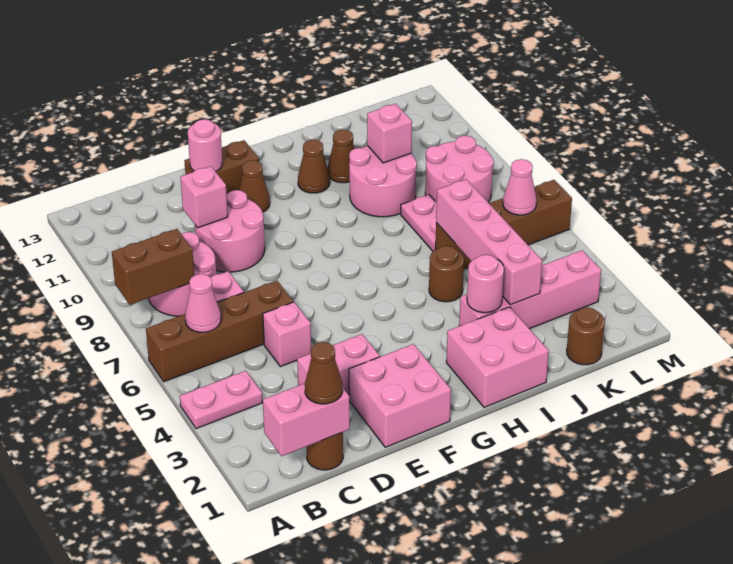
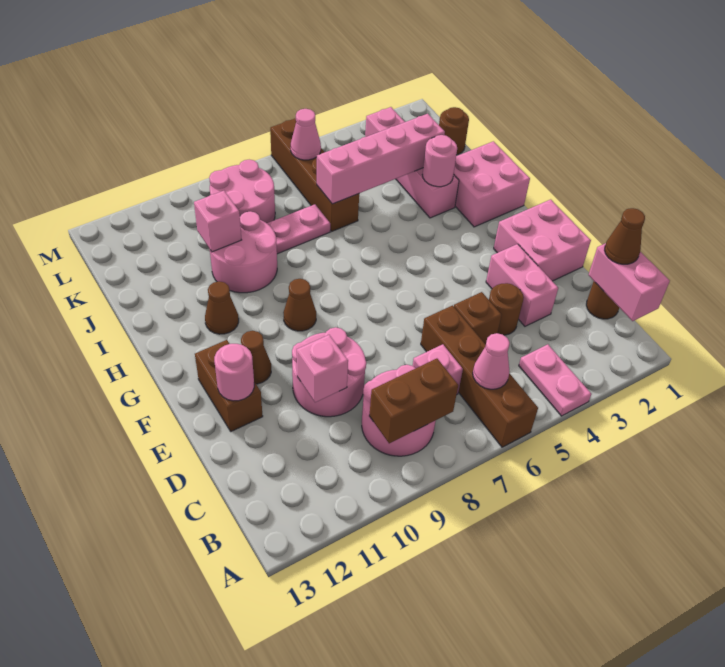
brown brick A8:B8 level 2 -> brown brick B8:B9 level 2
pink brick D5 level 1 -> brown brick D5 level 1
brown round brick I5 level 1 -> brown round brick D4 level 1
brown cone I11 level 1 -> brown cone G9 level 1

